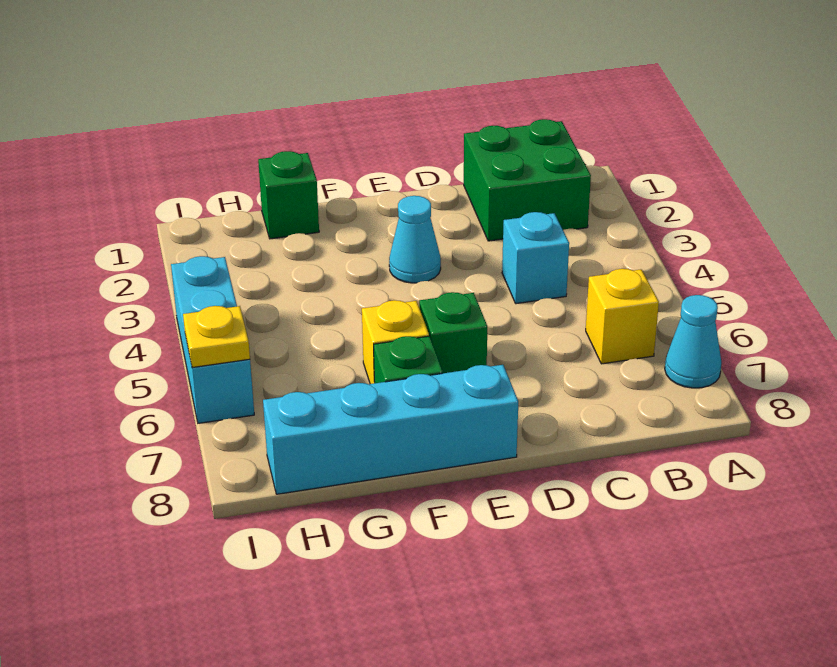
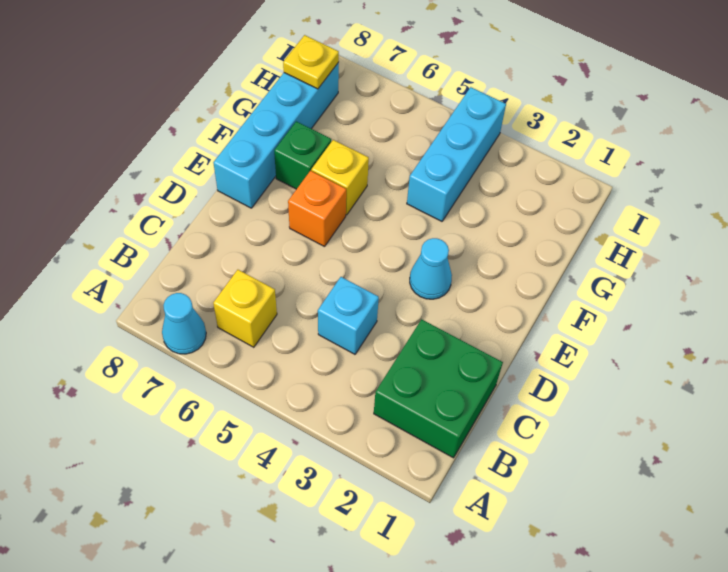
green brick E6 level 1 -> orange brick E6 level 1
green brick G1 level 1 -> none
cyan brick I4:I6 level 1 -> cyan brick G4:I4 level 1
yellow plate I6 level 2 -> yellow plate H8 level 2

